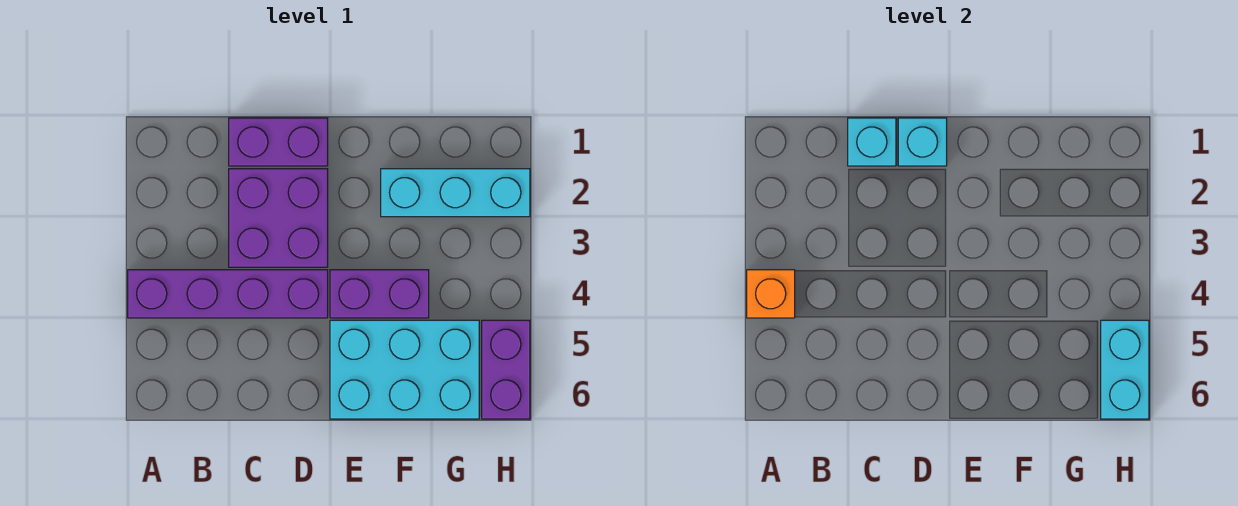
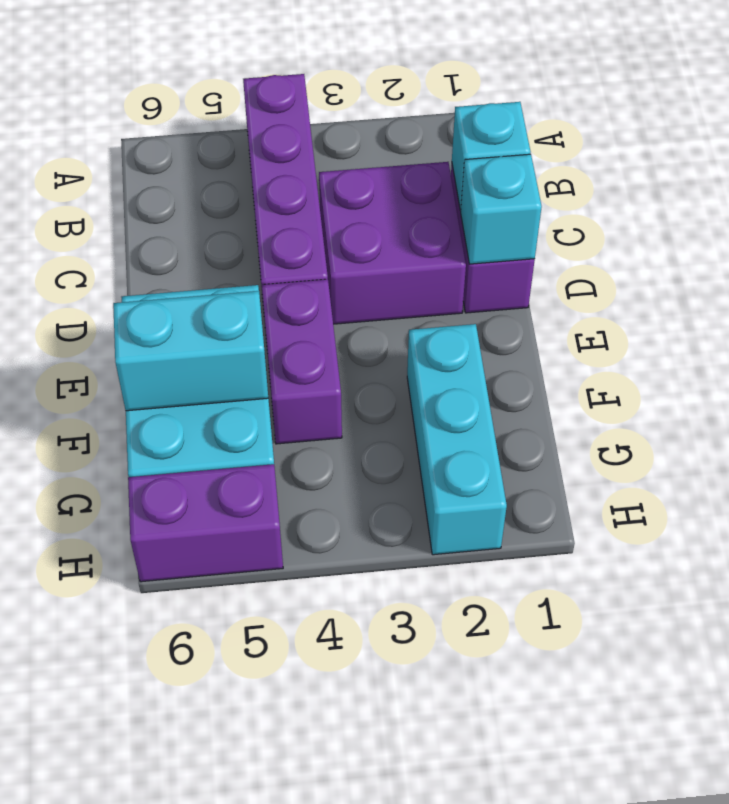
orange brick A4 level 2 -> none
cyan brick H5:H6 level 2 -> cyan brick F5:F6 level 2

